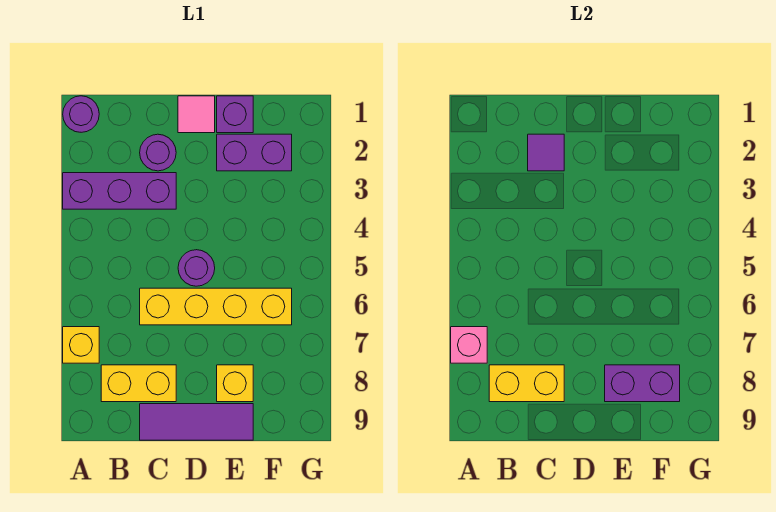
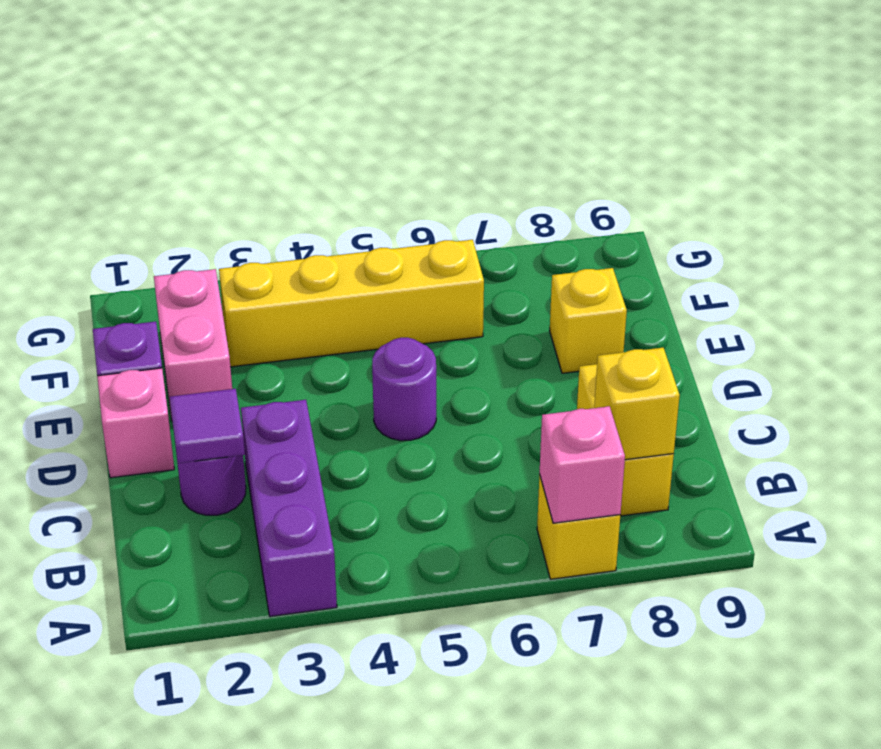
purple round brick A1 level 1 -> none
yellow brick B8:C8 level 2 -> yellow brick B8 level 2
yellow brick C6:F6 level 1 -> yellow brick F3:F6 level 1
purple tile C9:E9 level 1 -> none
pink tile D1 level 1 -> pink brick D1 level 1
purple brick E2:F2 level 1 -> pink brick E2:F2 level 1
purple brick E8:F8 level 2 -> none

